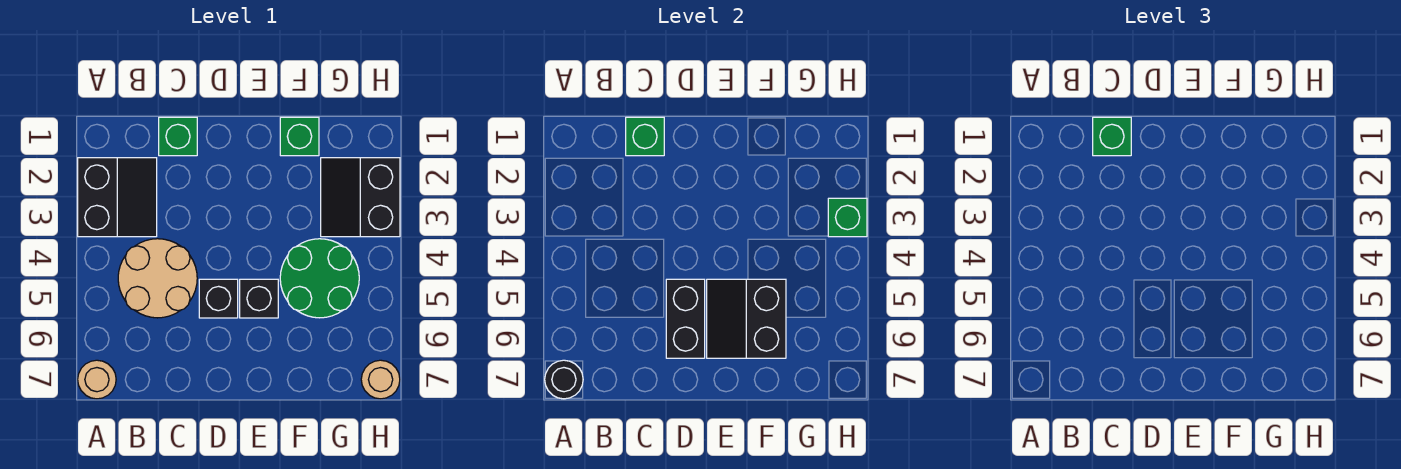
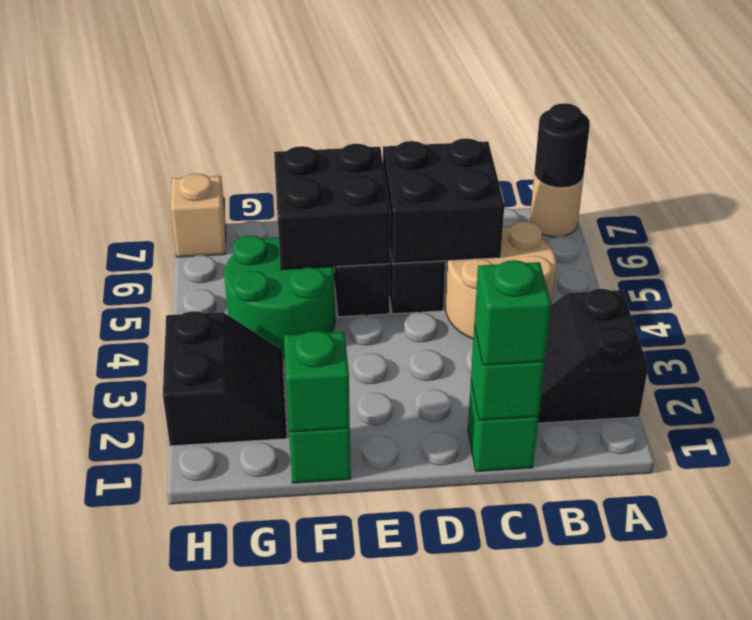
black brick D5:D6 level 2 -> black brick C5:D6 level 2
black slope E5:F6 level 2 top F -> black brick E5:F6 level 2
green brick H3 level 2 -> green brick F1 level 2
tan round brick H7 level 1 -> tan brick H7 level 1

